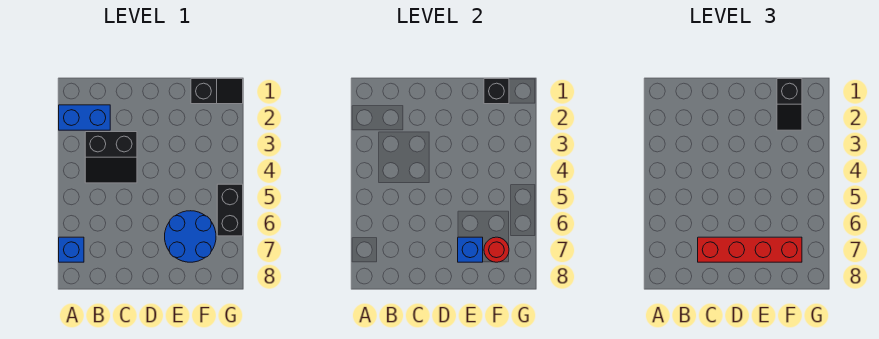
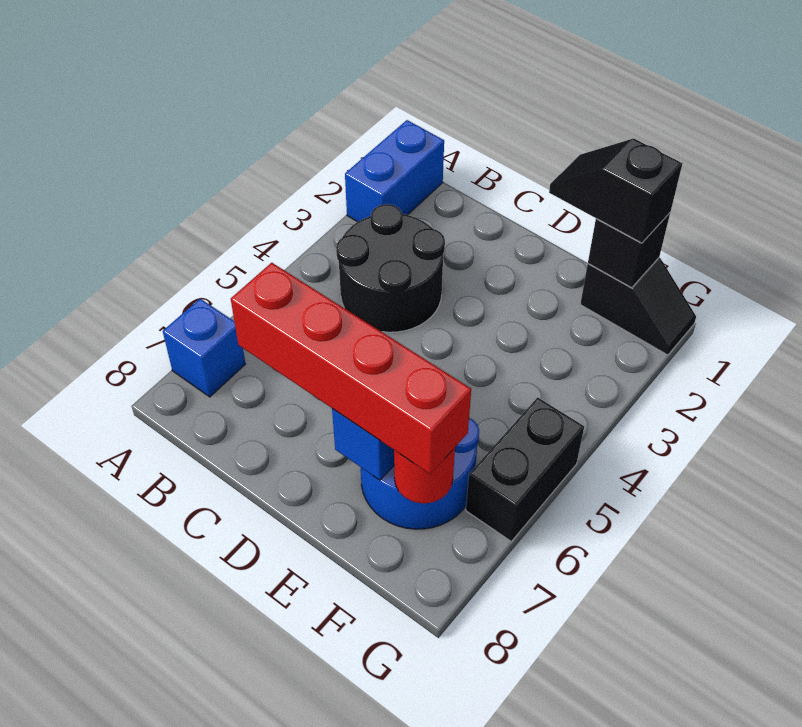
blue brick A2:B2 level 1 -> blue brick A1:A2 level 1
black slope B3:C4 level 1 top 3 -> black round brick B3:C4 level 1
black slope F1:F2 level 3 top 1 -> black slope E1:F1 level 3 top F

